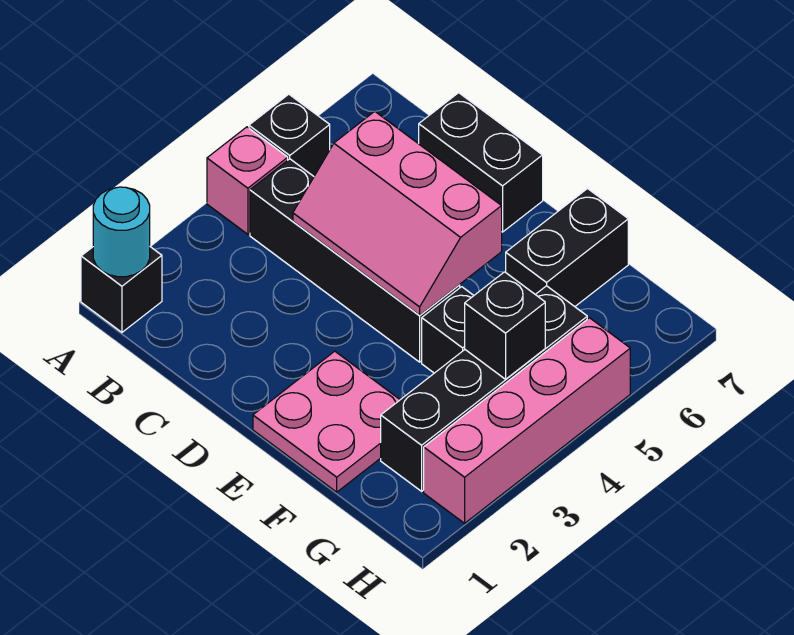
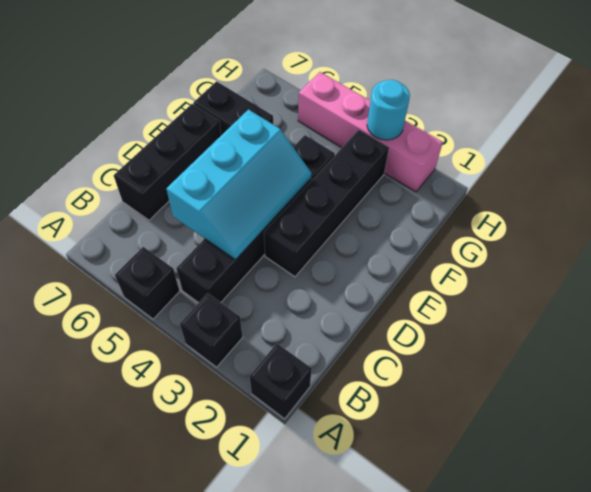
cyan round brick A1 level 2 -> cyan round brick H3 level 2
pink brick A4 level 1 -> none
pink slope C4:E5 level 2 top 5 -> cyan slope C4:E5 level 2 top 5
black brick C7:D7 level 1 -> black brick C7:E7 level 1
pink plate E1:F2 level 1 -> none
black brick G2:G5 level 1 -> black brick D3:G3 level 1
black brick G4 level 2 -> black brick A3 level 1

